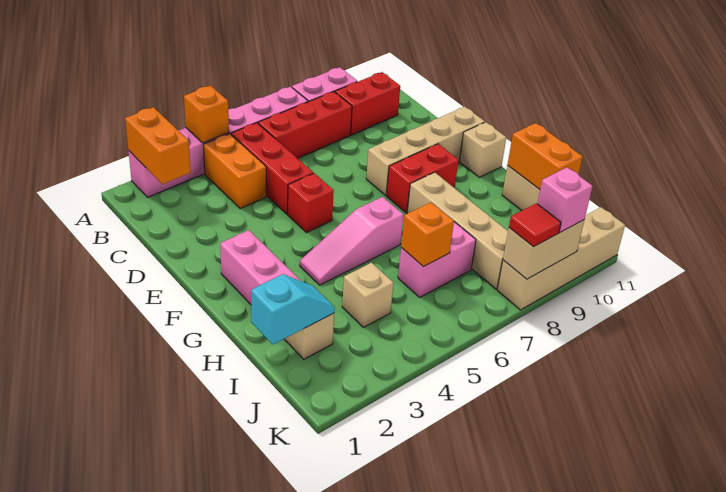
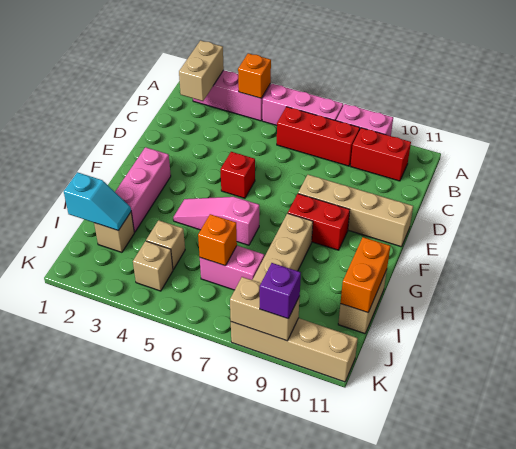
orange brick A2:B2 level 2 -> tan brick A2:B2 level 2
orange brick B4:C4 level 1 -> none
red brick B5:D5 level 1 -> none
tan brick F11 level 1 -> tan brick J4 level 1
red tile K8 level 3 -> none
pink brick K9 level 3 -> purple brick K9 level 3

